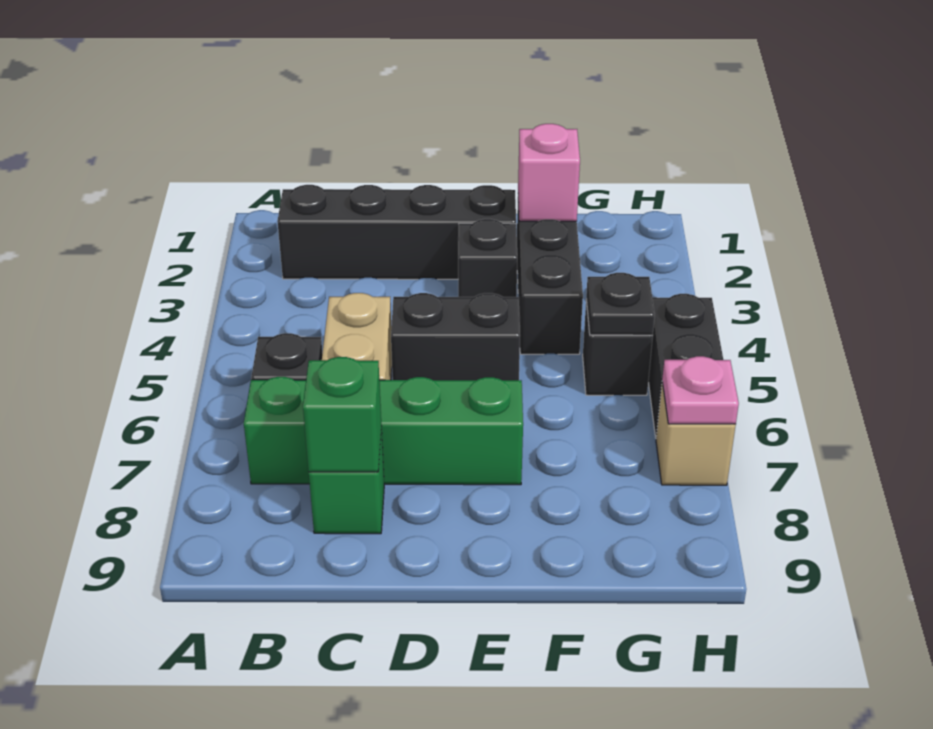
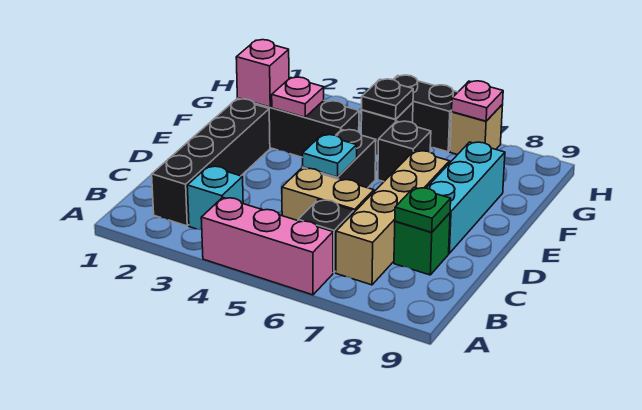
none -> pink brick A4:A6 level 1
none -> cyan brick B3 level 1
green brick B7:E7 level 1 -> tan brick B7:E7 level 1
green brick C8 level 2 -> green plate C8 level 2
none -> cyan plate D5 level 2
none -> cyan brick D8:F8 level 1
black brick E3 level 1 -> black brick F6 level 1
none -> pink plate F3 level 2

